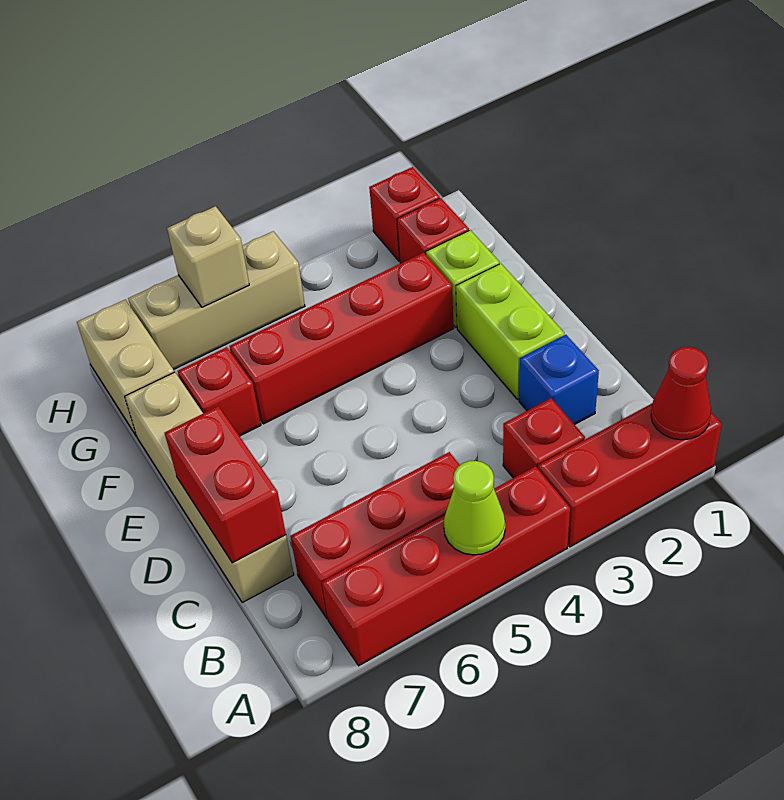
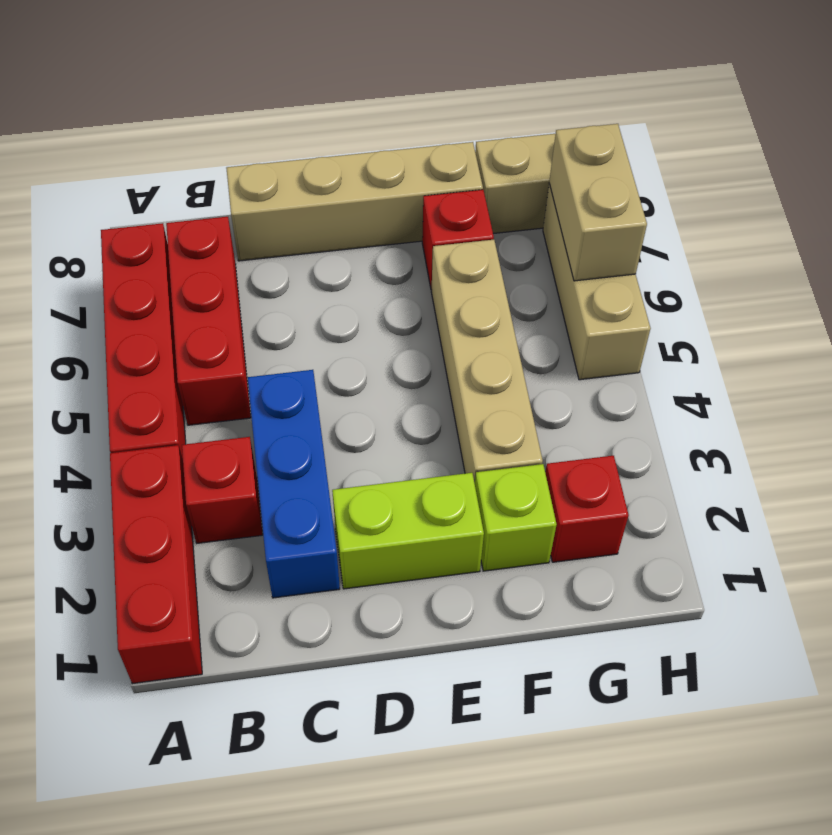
red cone A1 level 2 -> none
lime cone A5 level 2 -> none
blue brick C2 level 1 -> blue brick C2:C4 level 1
red brick C8:D8 level 2 -> none
red brick F3:F6 level 1 -> tan brick F3:F6 level 1
red brick H2 level 1 -> none
tan brick H6 level 2 -> tan brick H6:H7 level 2

